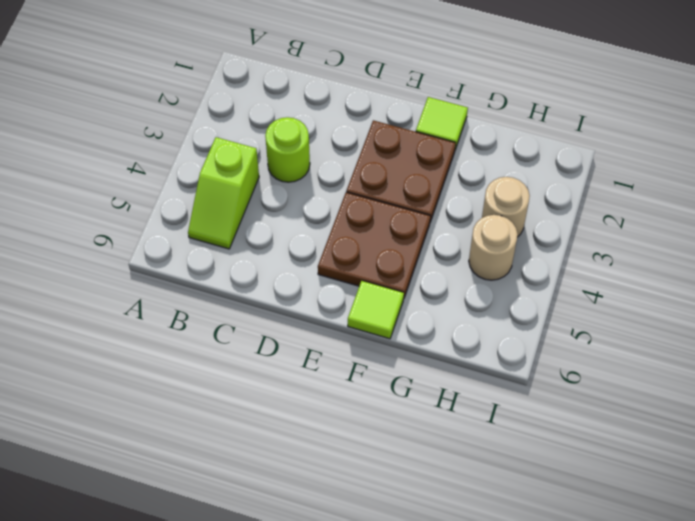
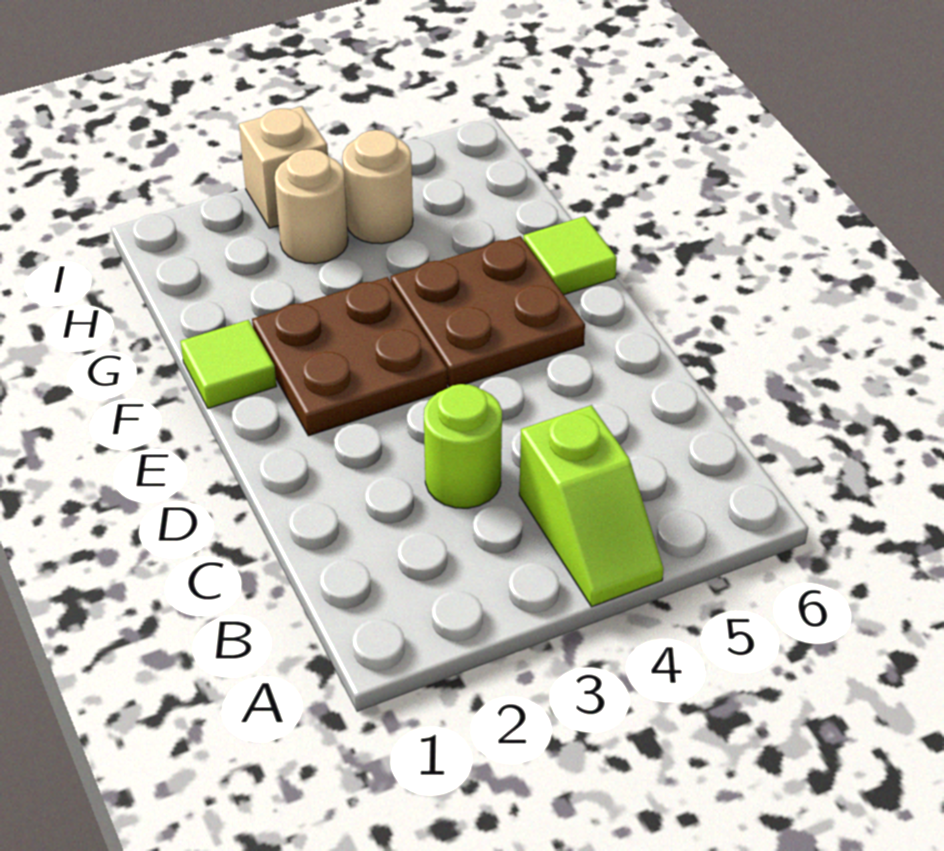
lime slope B4:B5 level 1 top 4 -> lime slope A4:B4 level 1 top B
none -> tan brick I3 level 1

